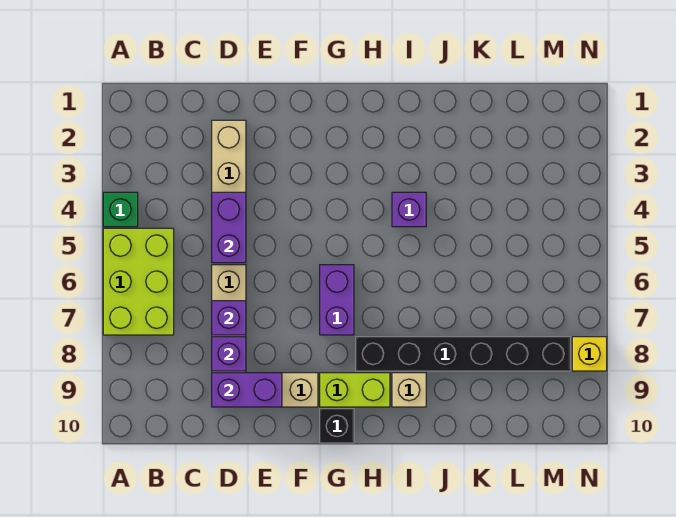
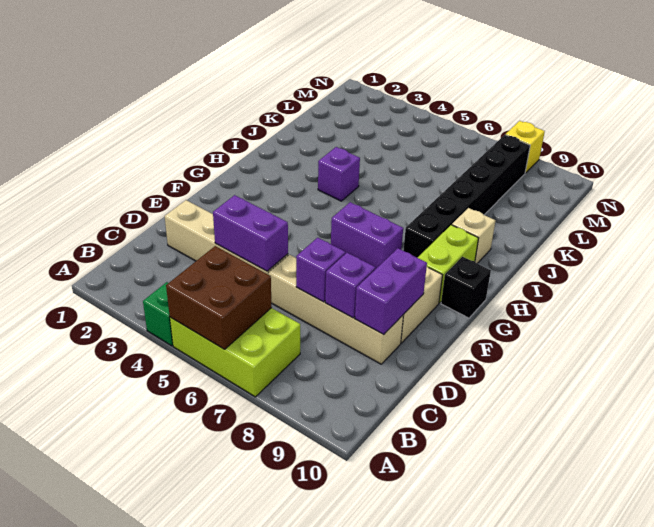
none -> brown brick A5:B6 level 2

